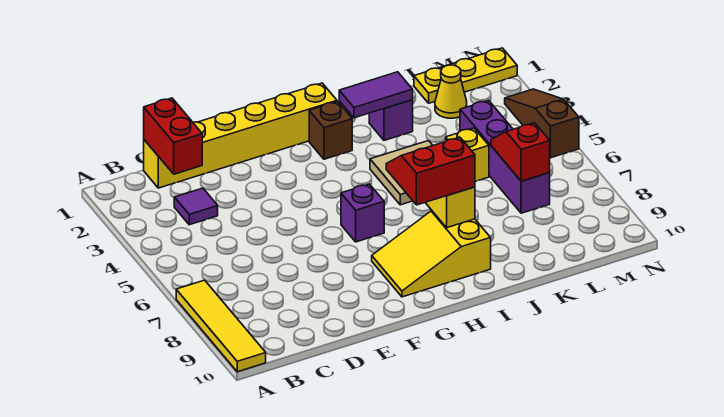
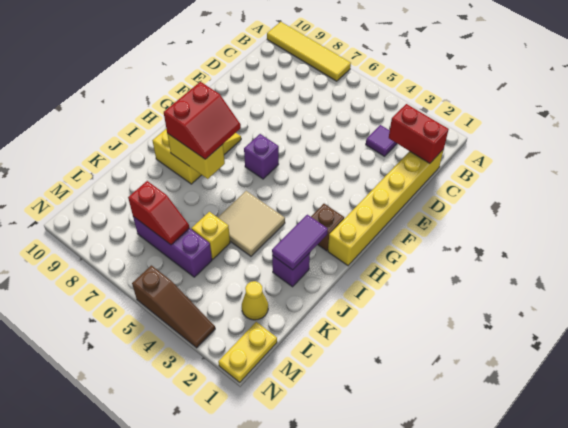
yellow plate L1:N1 level 1 -> yellow plate M1:N1 level 1
purple brick L4:L7 level 1 -> purple brick L5:L7 level 1

